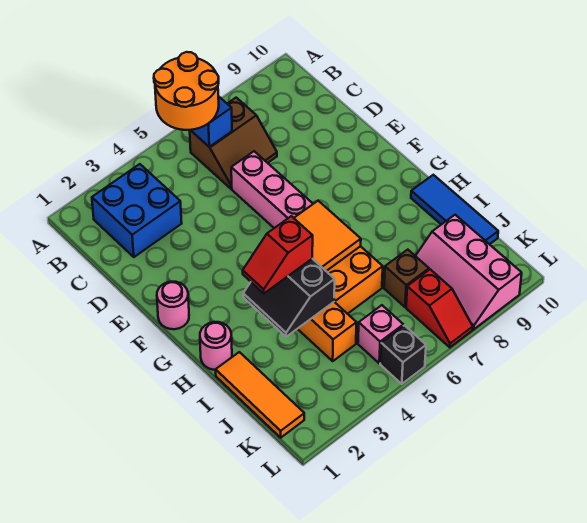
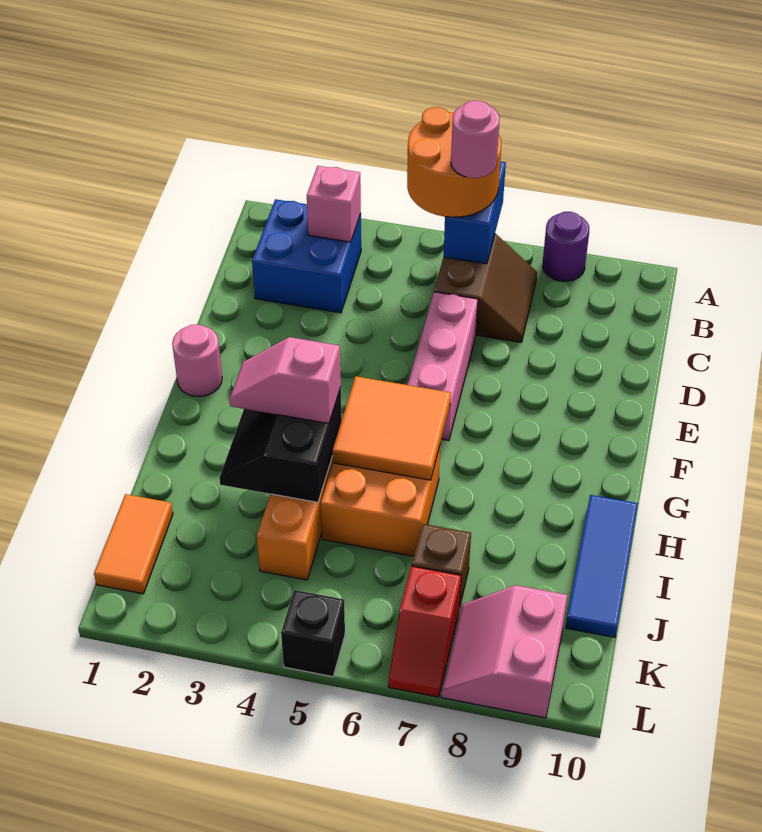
none -> purple round brick A8 level 1
brown slope B6:C7 level 1 top B -> brown slope B6:C7 level 1 top 6
pink round brick H1 level 1 -> pink round brick B6 level 4
red slope H3:H4 level 3 top 4 -> pink slope H3:H4 level 3 top 4
orange tile I1:K1 level 1 -> orange tile J1:K1 level 1
pink slope J8:L9 level 1 top 9 -> pink slope K8:L9 level 1 top 9
pink brick K5 level 1 -> pink brick B3 level 2

